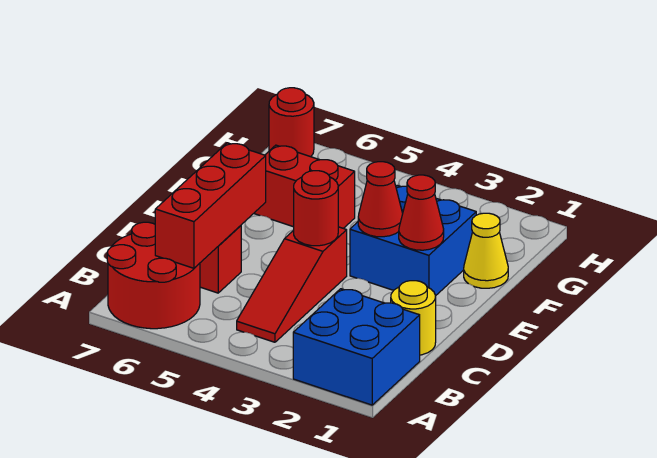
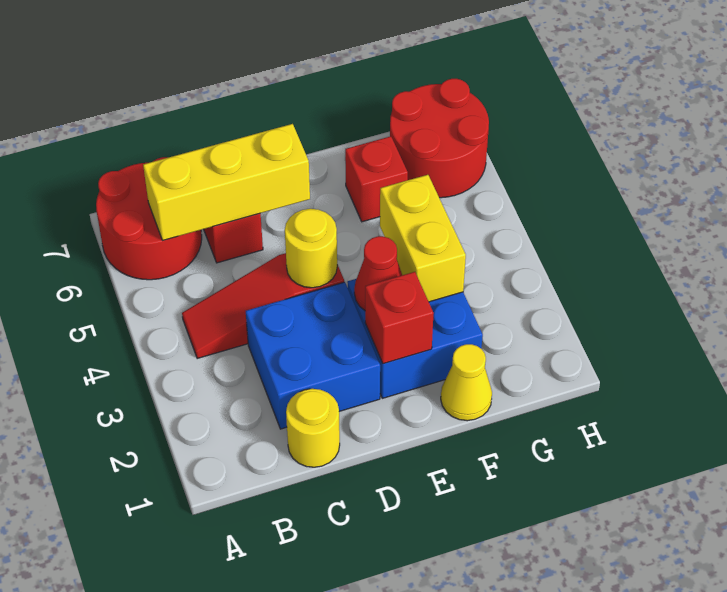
blue brick A1:B2 level 1 -> blue brick C2:D3 level 1
red brick B6:D6 level 2 -> yellow brick B6:D6 level 2
red round brick D4 level 2 -> yellow round brick D4 level 2
red cone E2 level 2 -> red brick E2 level 2
none -> yellow brick F3:F4 level 2
red brick F5:F6 level 1 -> red brick F6 level 1
red round brick H7 level 1 -> red round brick G6:H7 level 1

